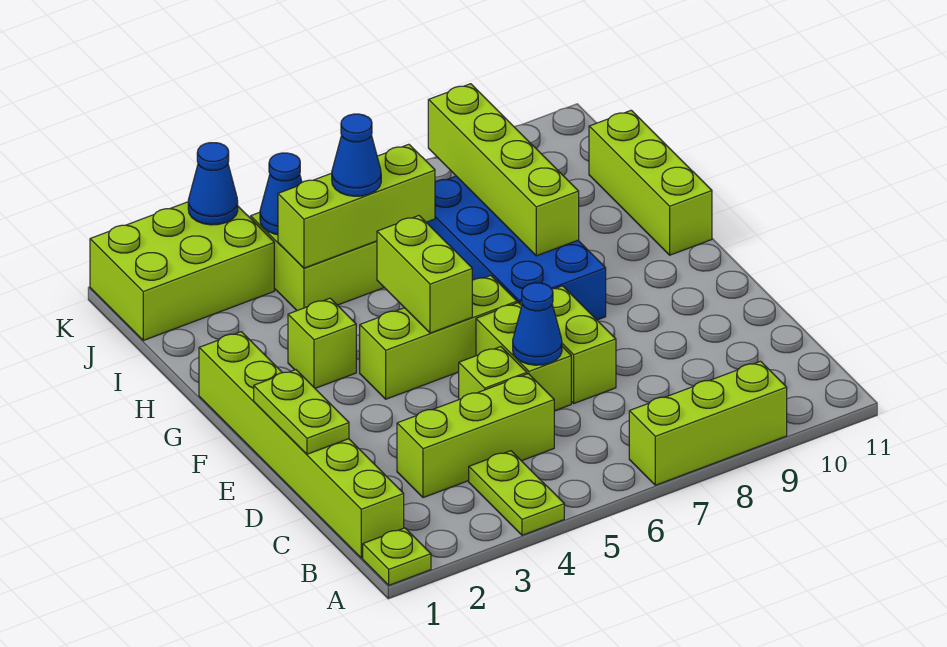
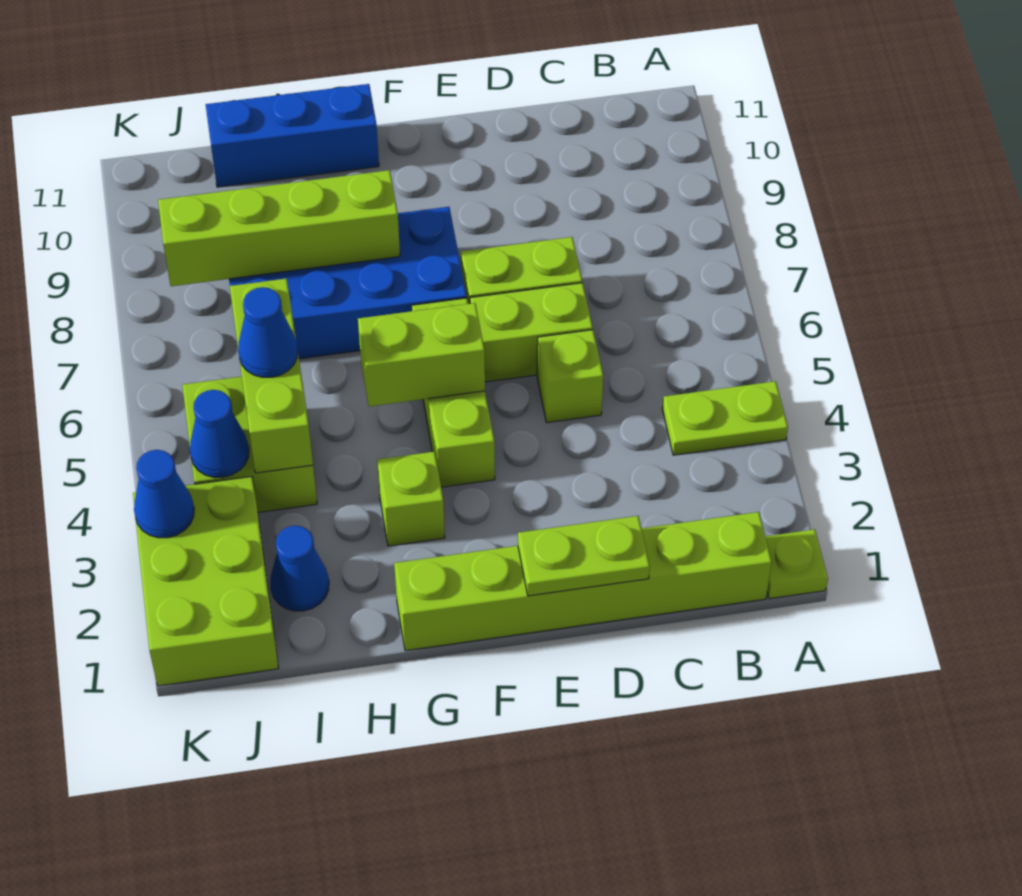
lime brick A7:A9 level 1 -> none
lime brick C3:C5 level 1 -> none
blue cone D6 level 2 -> blue cone I2 level 1
lime brick G11:I11 level 1 -> blue brick G11:I11 level 1

